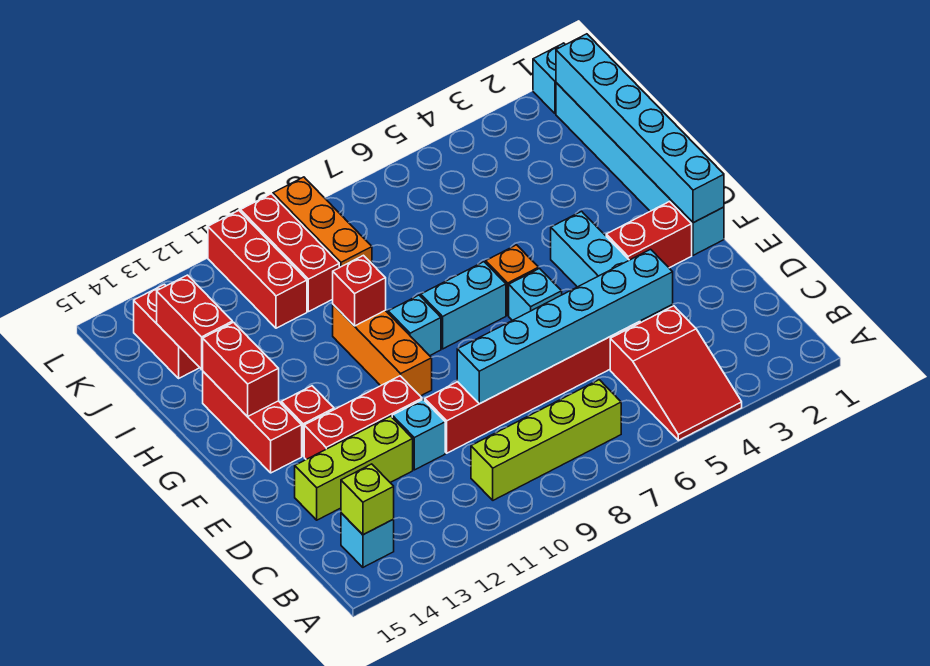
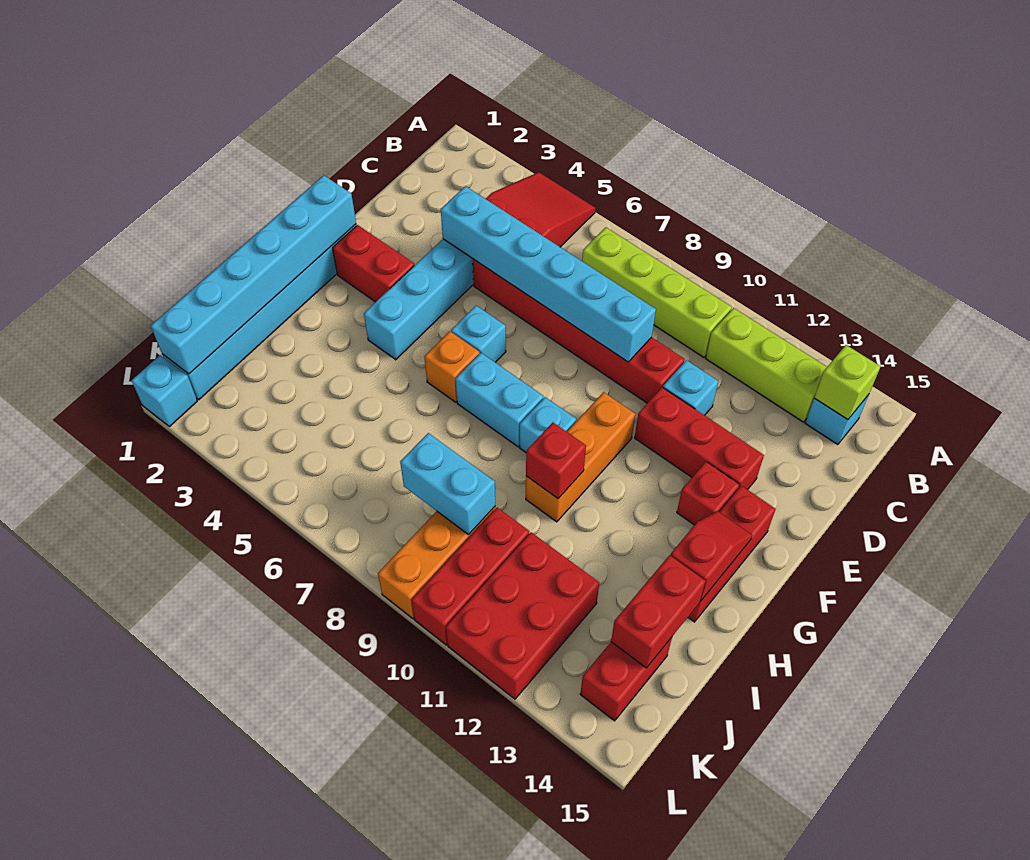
lime brick D12:D14 level 1 -> lime brick B11:B13 level 1
red brick G14:H14 level 2 -> red slope G14:H14 level 2 top H
none -> cyan brick J8:J9 level 2
red brick J11:L11 level 1 -> red brick J11:L12 level 1

